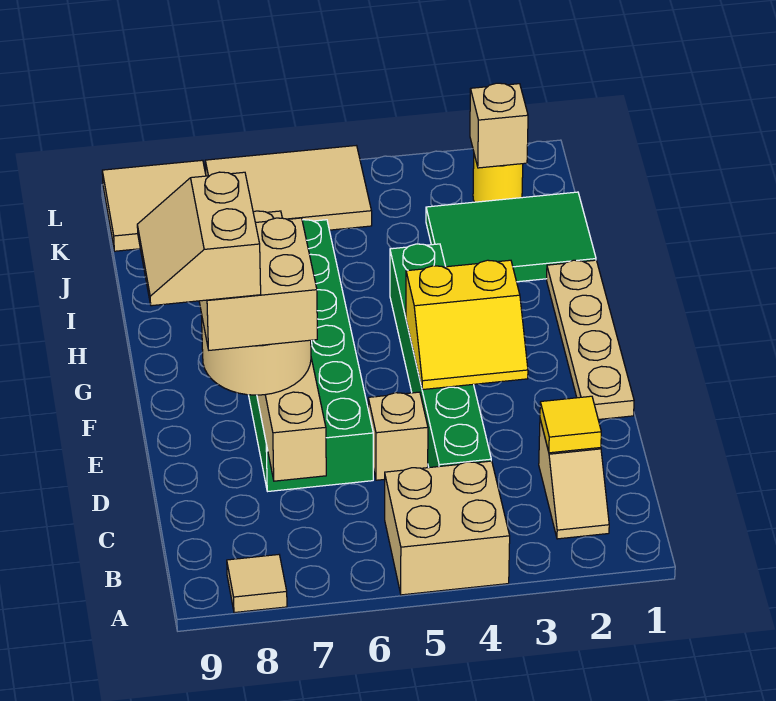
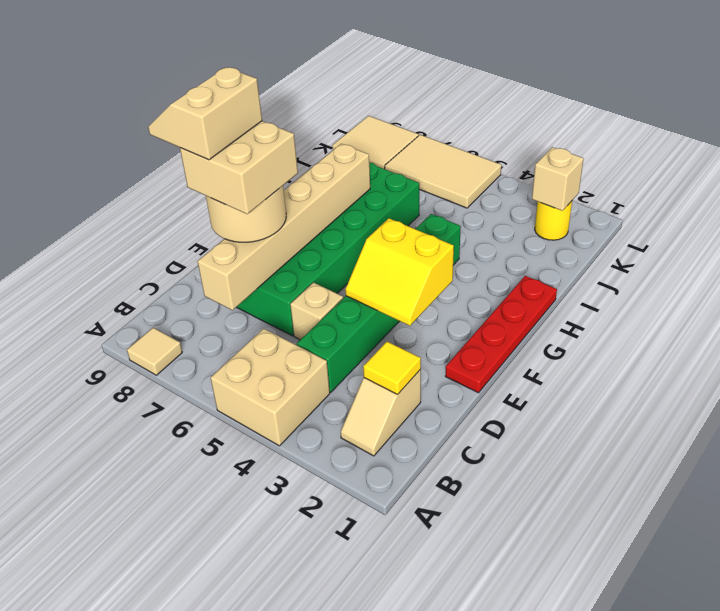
tan plate E1:H1 level 1 -> red plate E1:H1 level 1
green tile I1:J3 level 1 -> none

